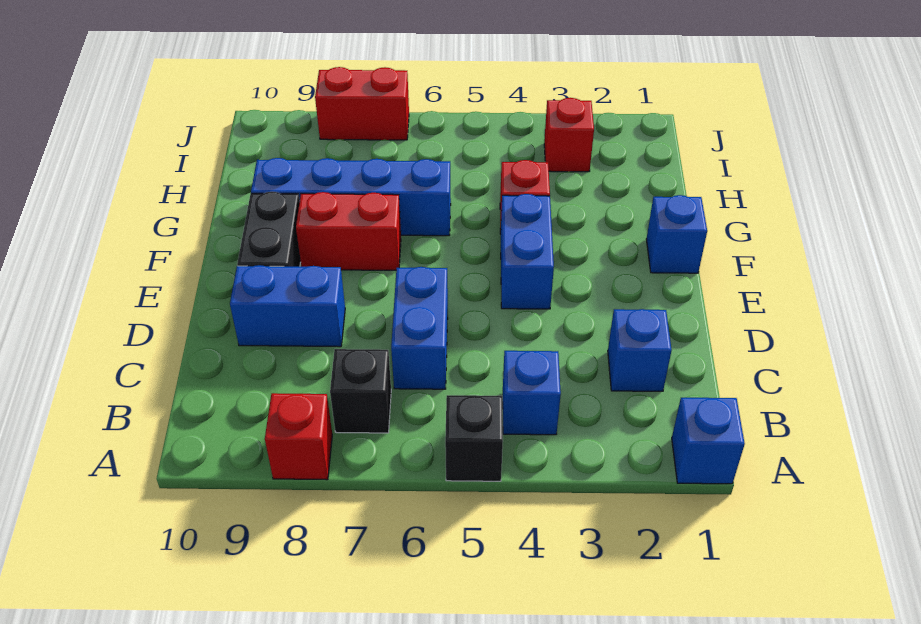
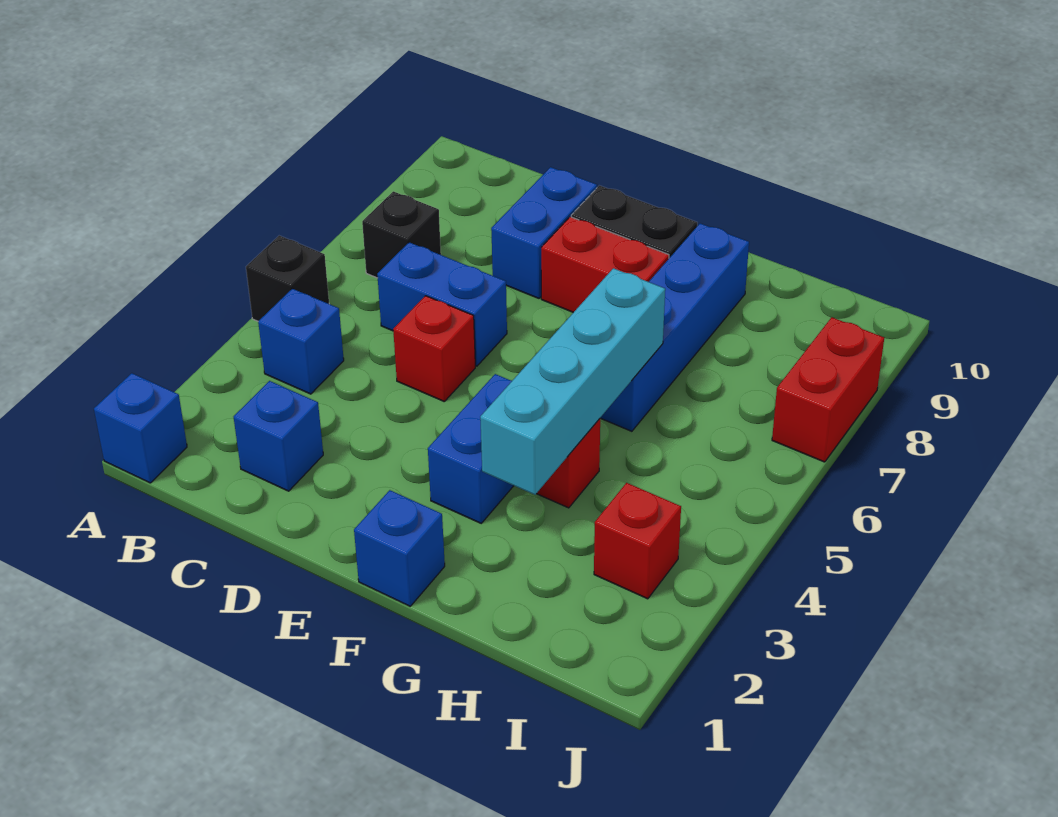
red brick A8 level 1 -> red brick D5 level 1
blue brick E4:F4 level 1 -> blue brick F3:F4 level 1
red brick F7:F8 level 1 -> red brick E8:F8 level 1
none -> cyan brick G3:G6 level 2

